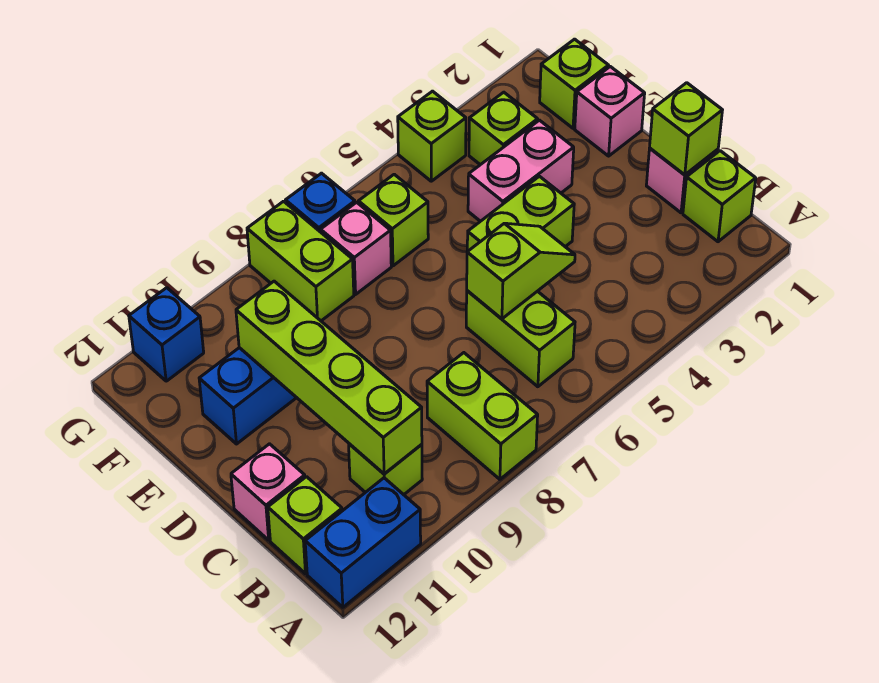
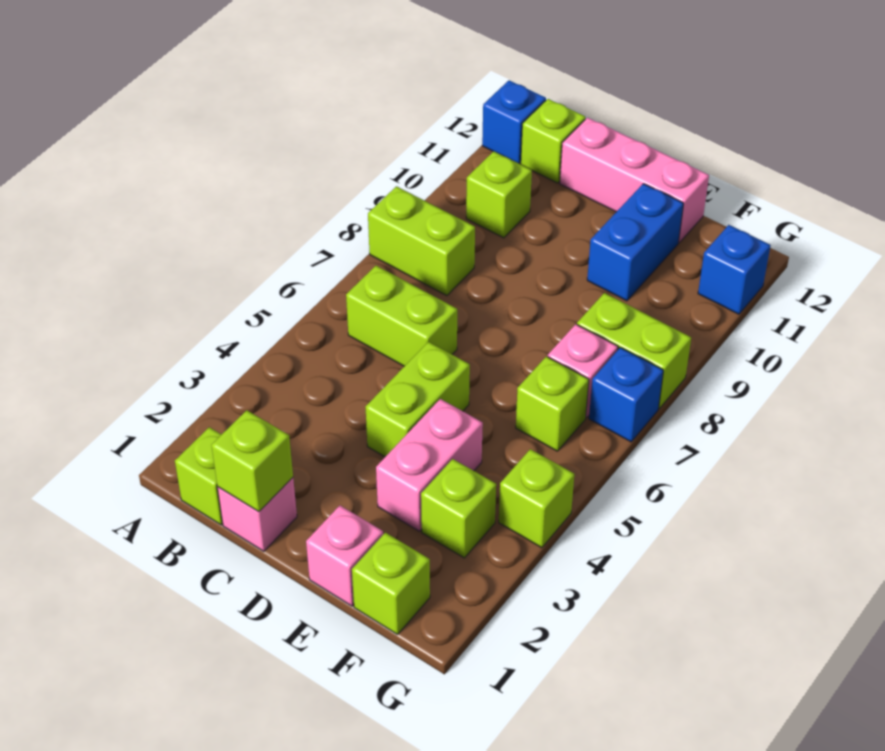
blue brick A11:A12 level 1 -> blue brick A12 level 1
lime brick B10:E10 level 2 -> none
lime slope C5:C6 level 2 top 6 -> none
pink brick C12 level 1 -> pink brick C12:E12 level 1

